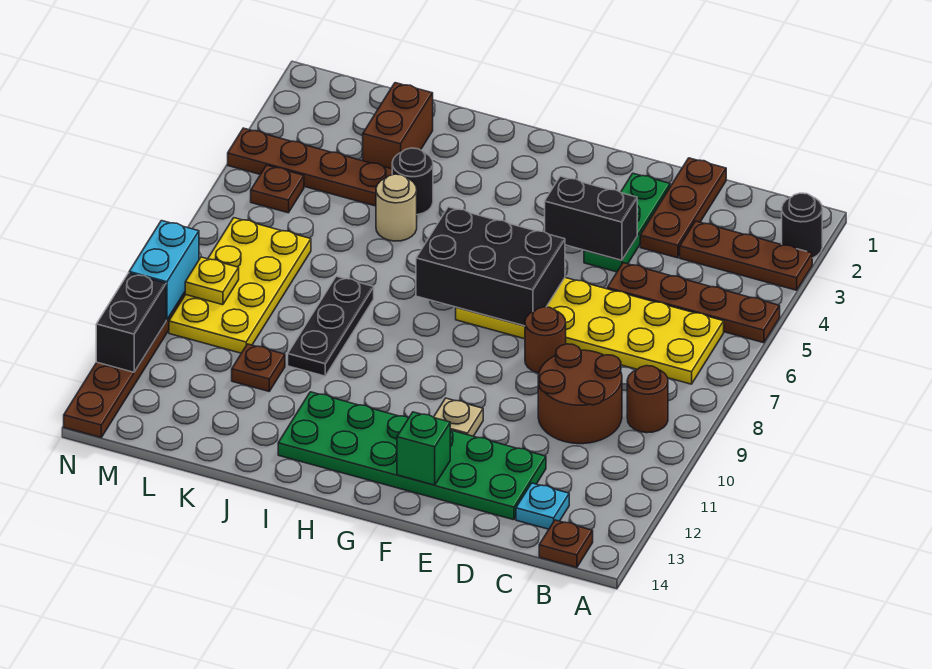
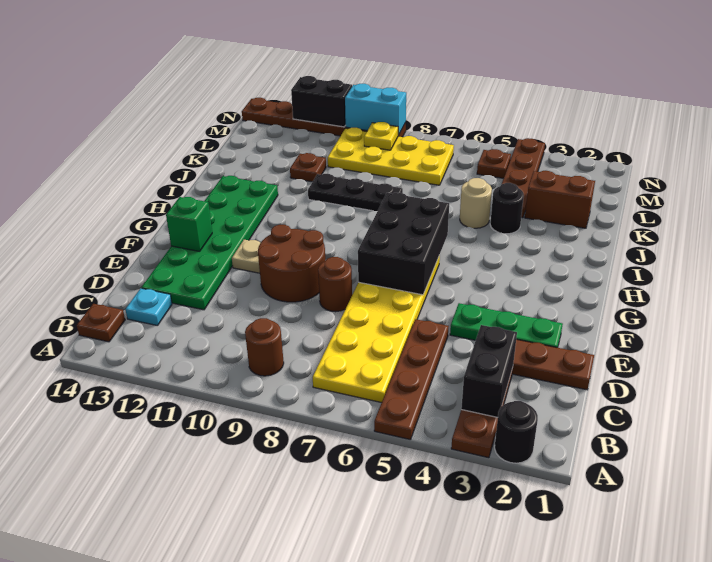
brown round brick C9:D10 level 1 -> brown round brick E9:F10 level 1
black brick E4:F4 level 2 -> black brick B3:C3 level 2

